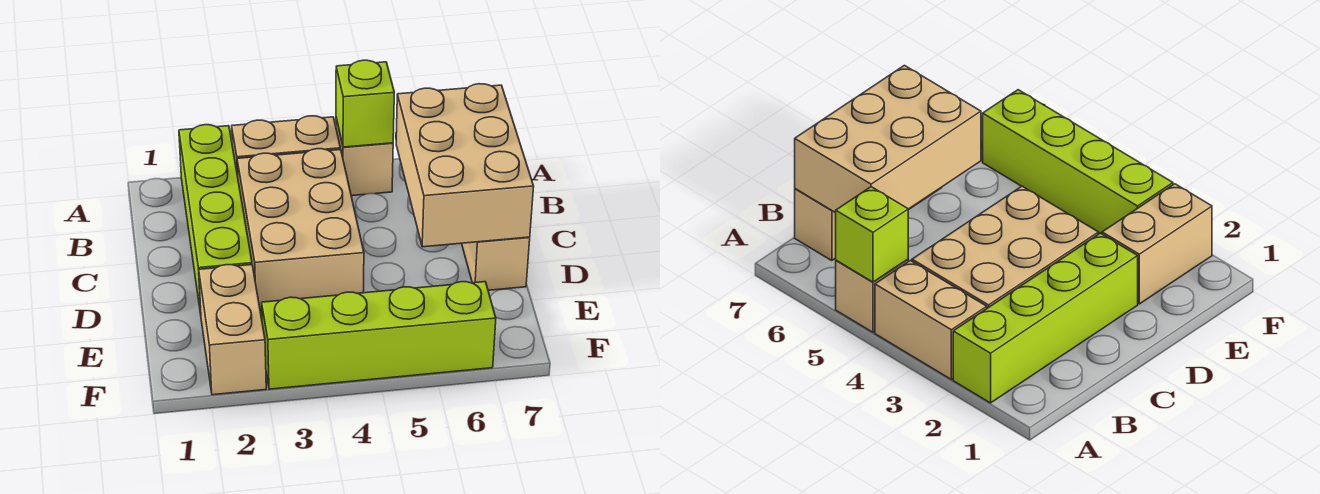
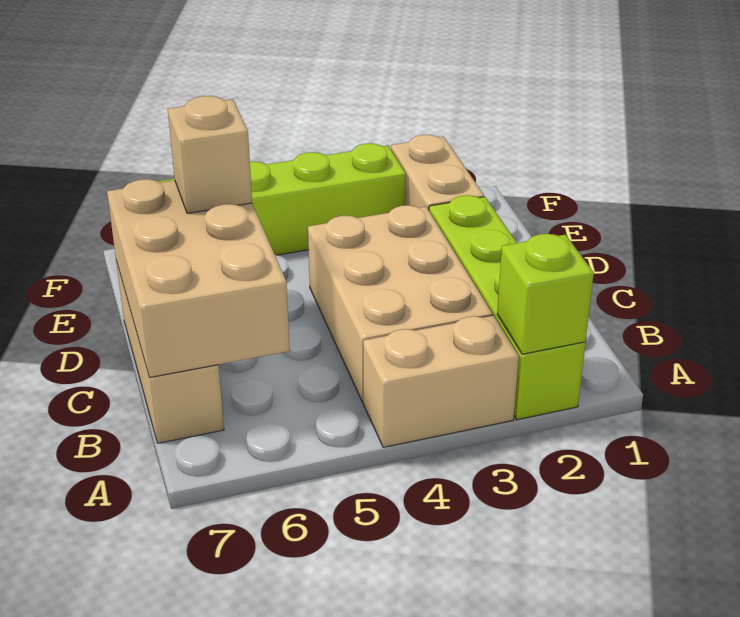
tan brick A5 level 1 -> tan brick D6 level 3
lime brick A5 level 2 -> lime brick A2 level 2

